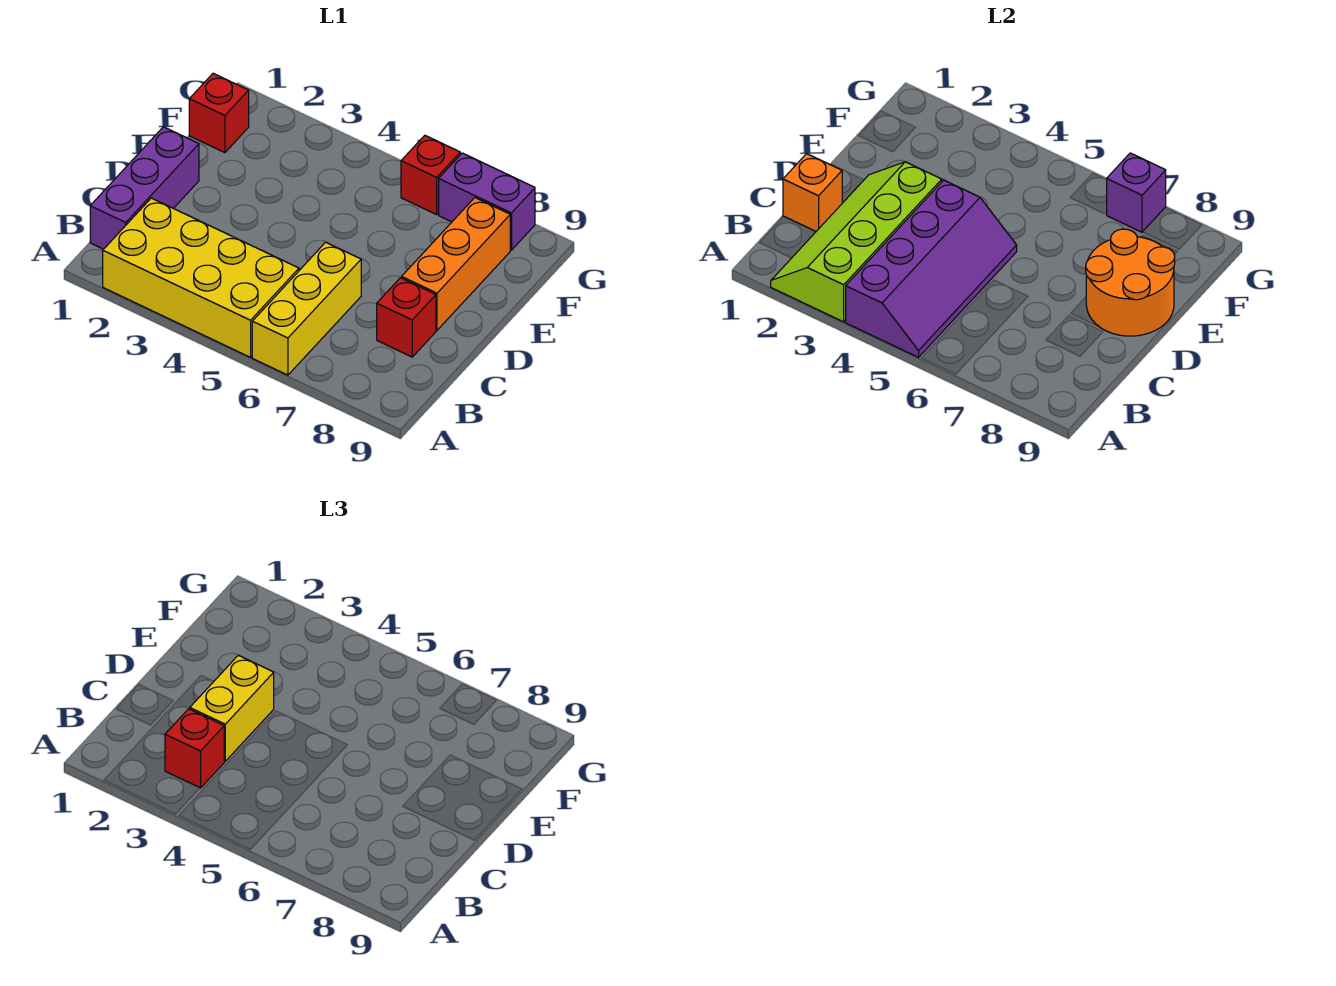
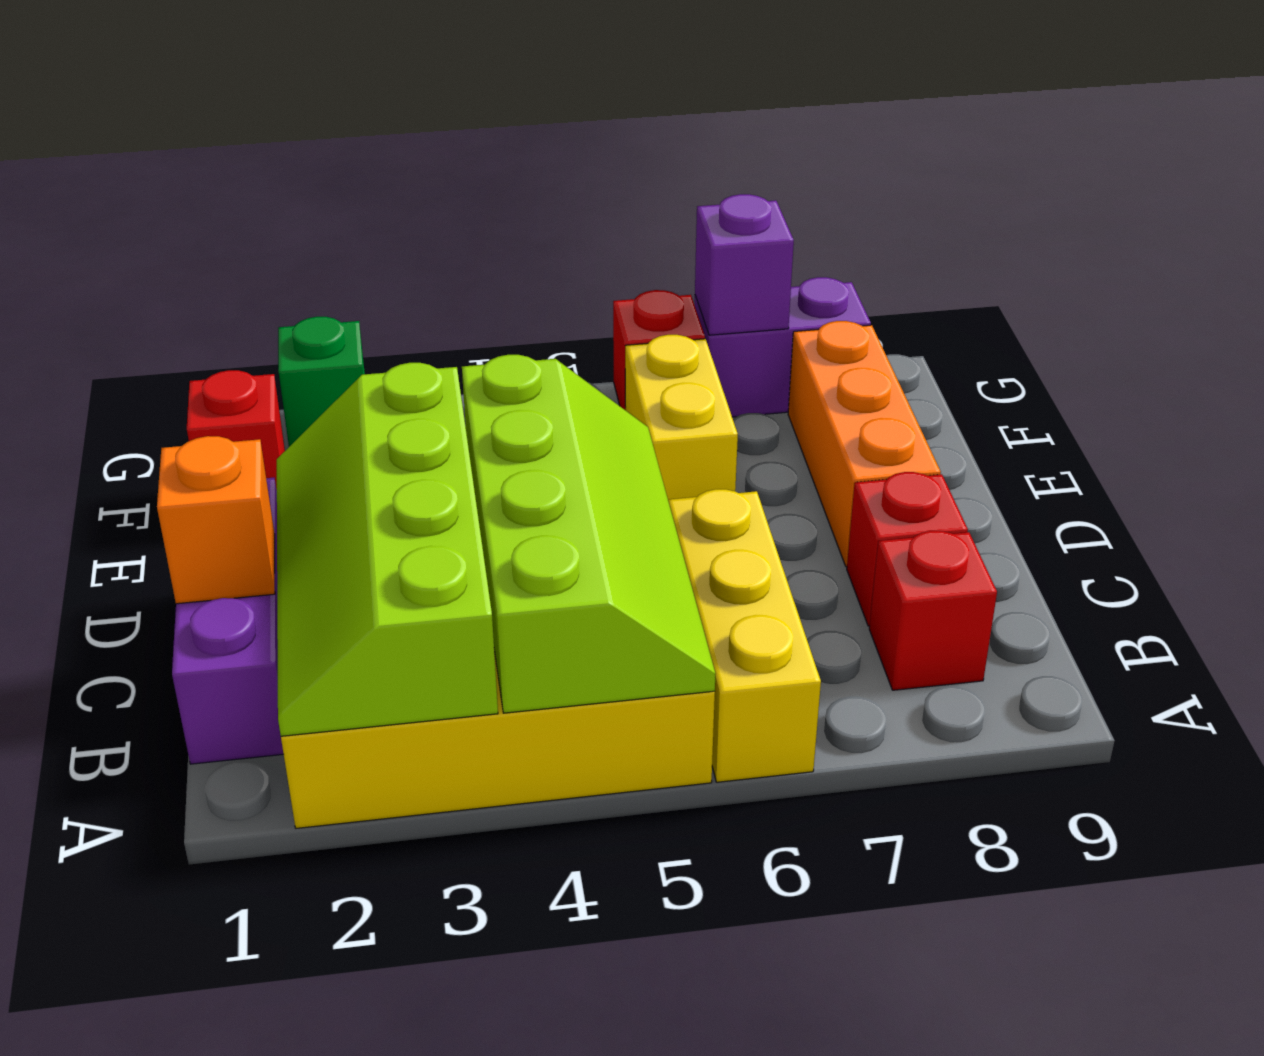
purple slope A4:D5 level 2 top 4 -> lime slope A4:D5 level 2 top 4
red brick B3 level 3 -> red brick B8 level 1
yellow brick C3:D3 level 3 -> yellow brick E6:F6 level 1
orange round brick D8:E9 level 2 -> none
none -> green brick G2 level 1

